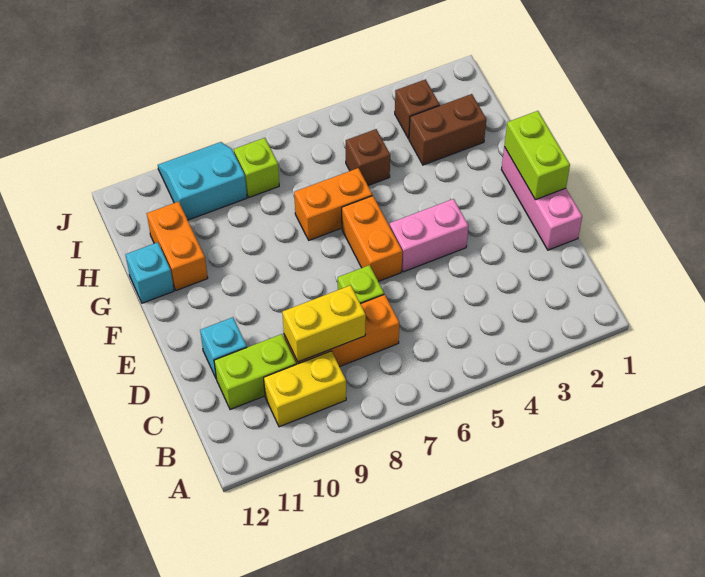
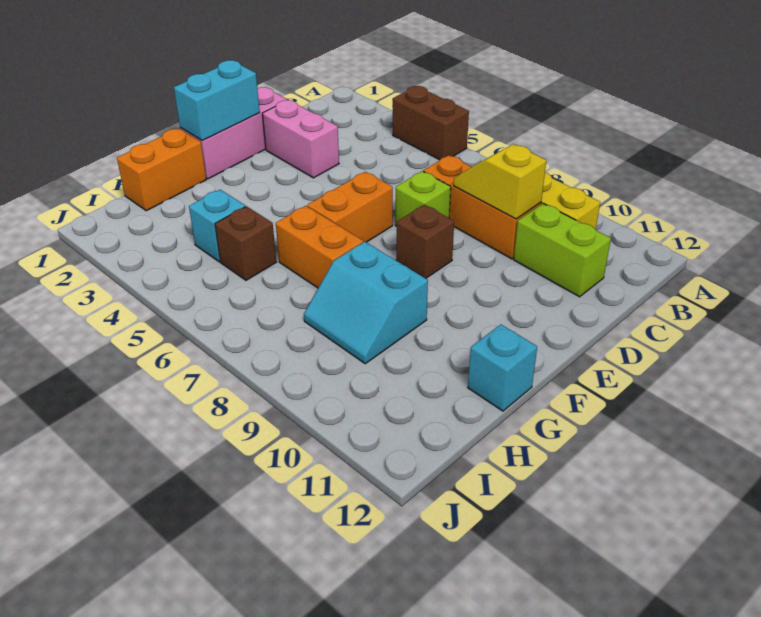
yellow brick C8:C9 level 2 -> yellow slope C8:C9 level 2 top 9
cyan brick D11 level 1 -> cyan brick H4 level 1
lime brick E1:F1 level 2 -> cyan brick E1:F1 level 2
pink brick E4:E5 level 1 -> pink brick D2:D3 level 1
orange brick G11:H11 level 1 -> orange brick G1:H1 level 1
brown brick H2:H3 level 1 -> brown brick A4:A5 level 1
brown brick I3 level 1 -> brown brick E8 level 1
lime brick I8 level 1 -> none
cyan slope I9:J10 level 1 top I -> cyan slope G8:H9 level 1 top G

